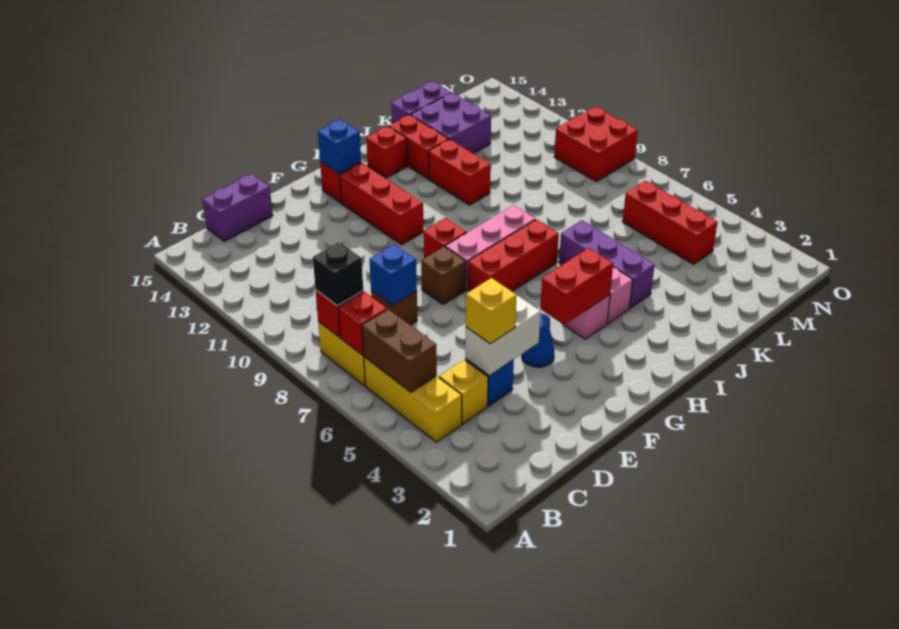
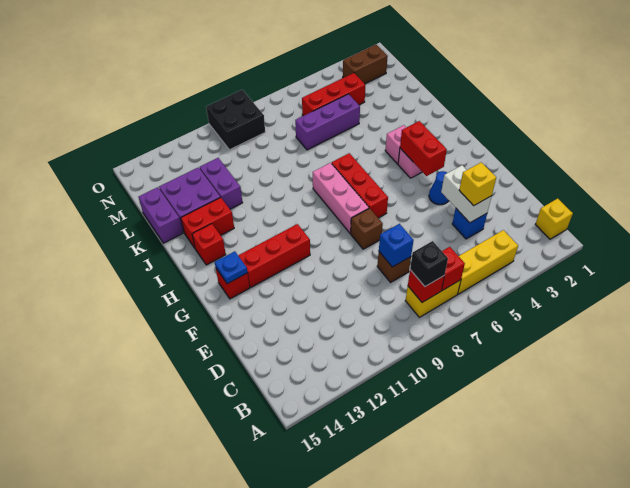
brown brick B5:B6 level 2 -> brown brick N2:N3 level 1
yellow brick C4 level 1 -> yellow brick B1 level 1
purple brick C15:D15 level 1 -> purple brick K12:L12 level 1
red brick G9 level 1 -> none
blue brick G14 level 2 -> blue plate G14 level 2
purple brick J4:J6 level 1 -> purple brick L5:L7 level 1
red brick J11:J12 level 1 -> none
red brick N9:O10 level 1 -> black brick N9:O10 level 1

